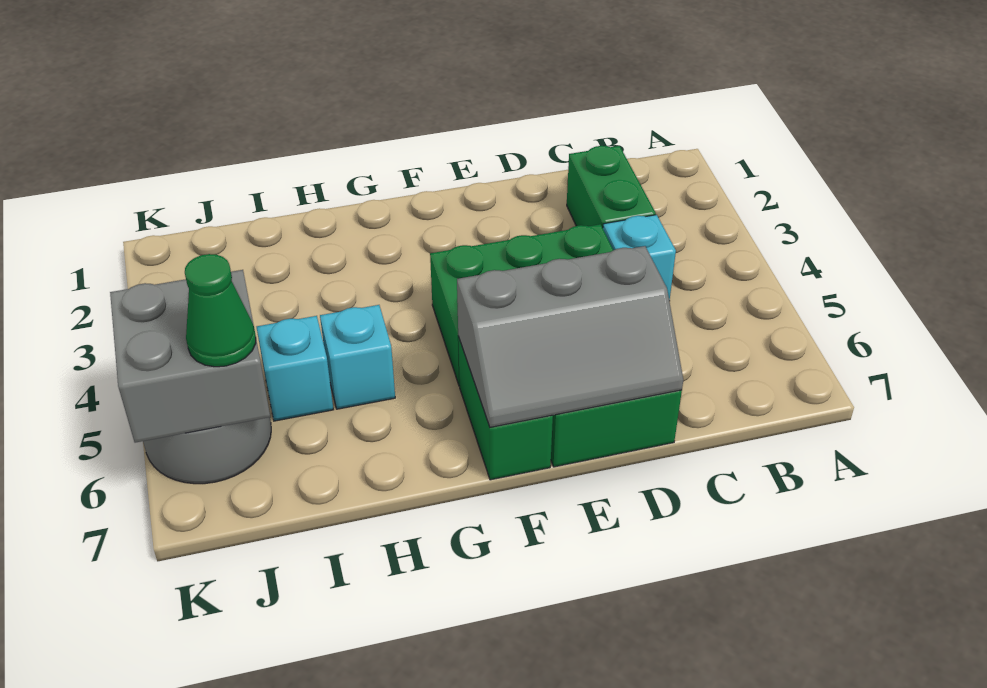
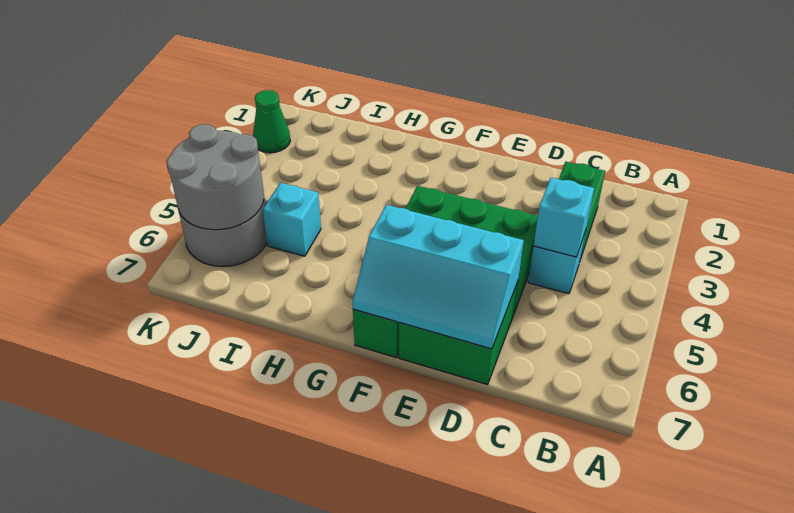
grey slope D6:F7 level 2 top 6 -> cyan slope D6:F7 level 2 top 6
cyan brick H5 level 1 -> cyan brick C4 level 2
grey brick J5:K6 level 2 -> grey round brick J5:K6 level 2
green cone J6 level 3 -> green cone K2 level 1

